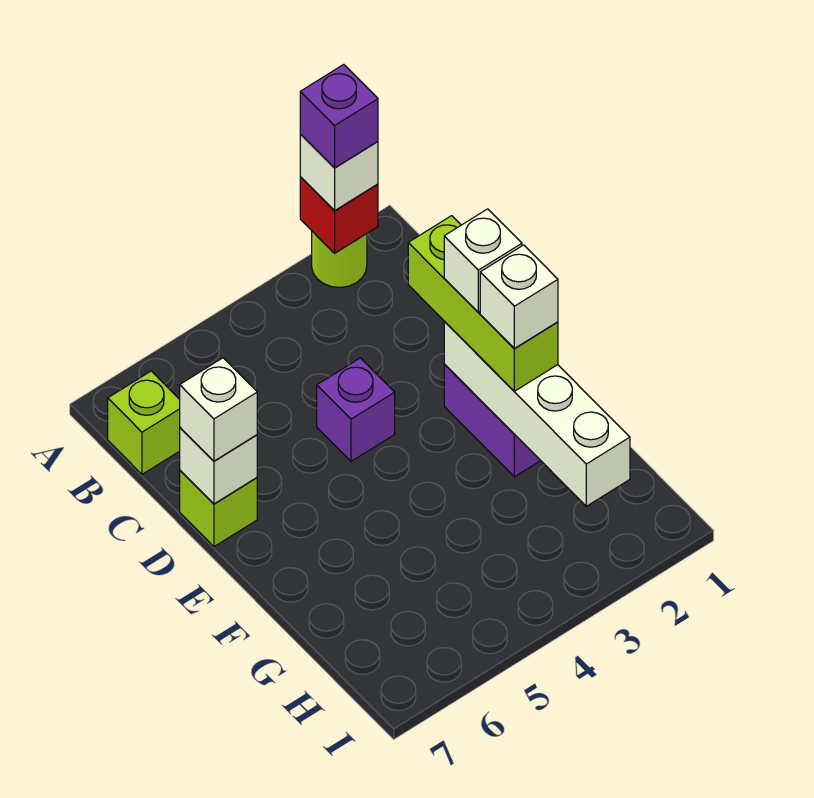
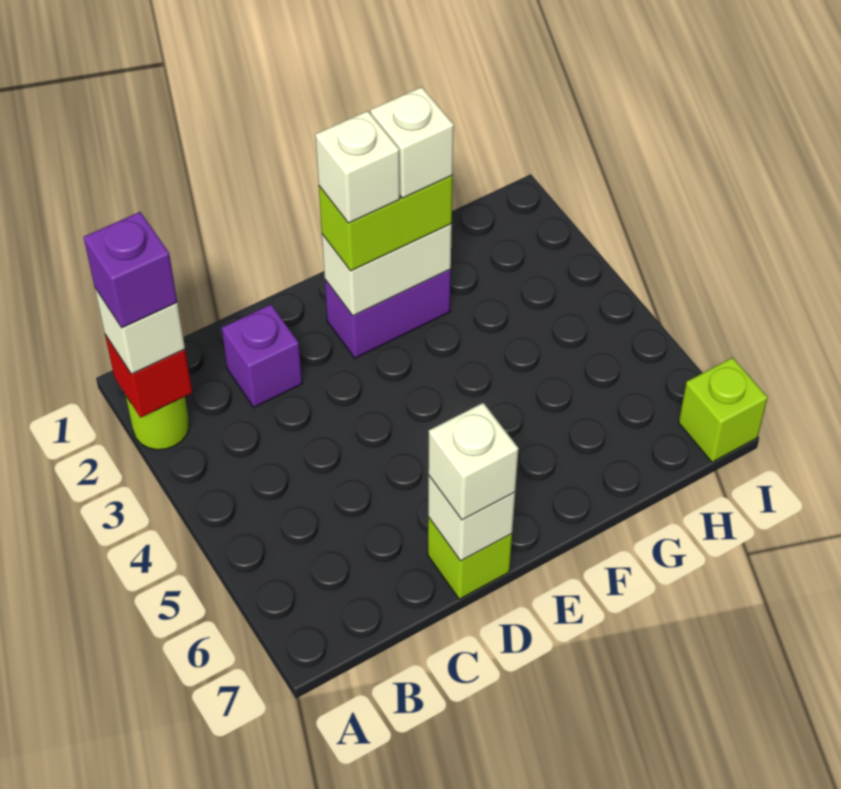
lime brick B7 level 1 -> lime brick I7 level 1
lime brick D2:F2 level 3 -> lime brick E2:F2 level 3
purple brick D4 level 1 -> purple brick C2 level 1
white brick E2:H2 level 2 -> white brick E2:F2 level 2

